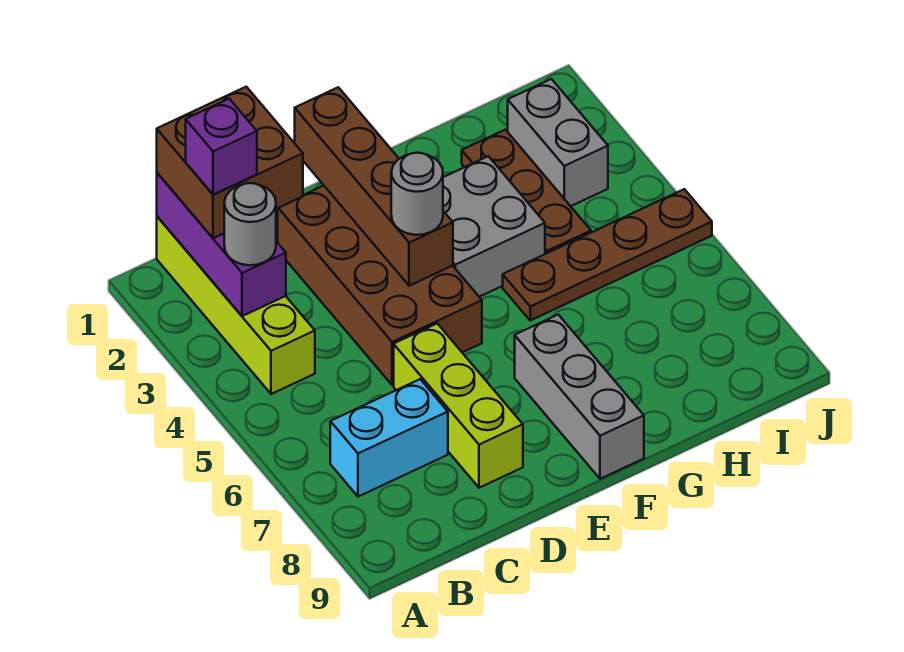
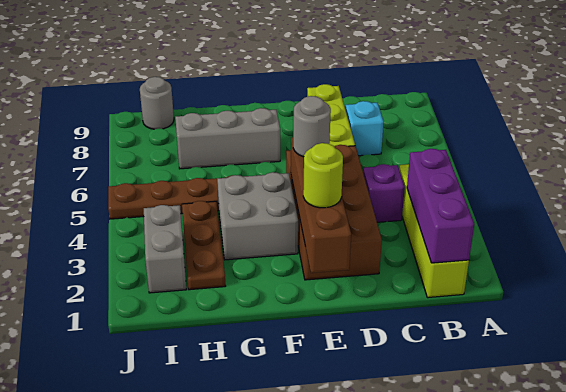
brown brick B1:C2 level 3 -> none
purple brick B2 level 4 -> purple brick C4 level 1
grey round brick B3 level 3 -> grey round brick I9 level 1
cyan brick B7:C7 level 1 -> cyan brick C7 level 1
none -> lime round brick E2 level 3
grey brick F7:F9 level 1 -> grey brick F7:H7 level 1

